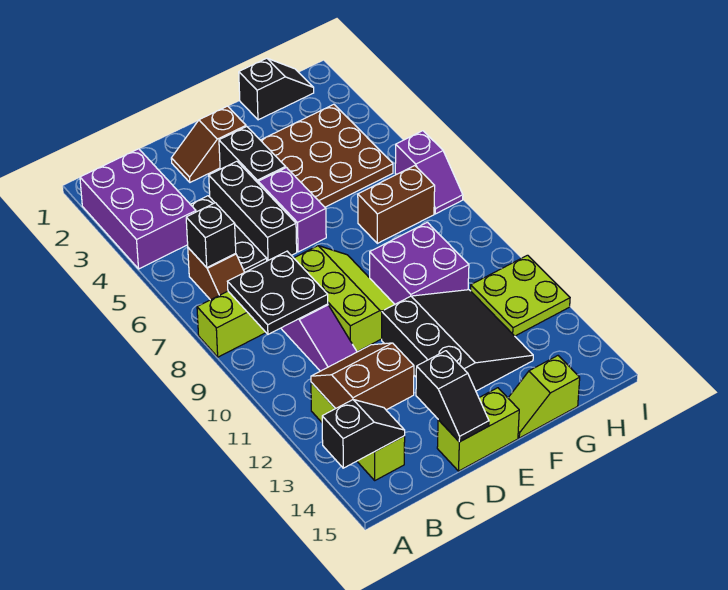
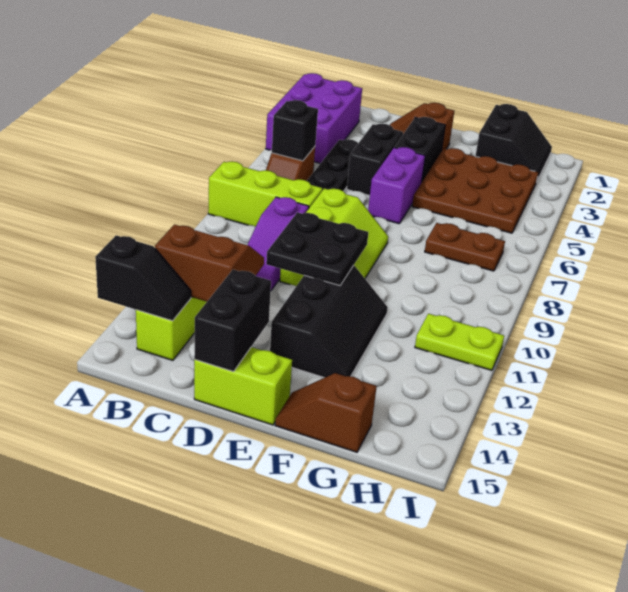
black plate B8:C9 level 2 -> black plate D10:E11 level 2
black brick D4:D6 level 1 -> black brick D4:D5 level 1
black slope D14:D15 level 2 top 14 -> black brick D14:D15 level 2
black slope E11:G13 level 1 top E -> black slope E11:F13 level 1 top E
purple brick F9:G10 level 1 -> none
lime slope F15:G15 level 1 top G -> brown slope F15:G15 level 1 top G
black slope G1:H1 level 1 top G -> black slope G1:H2 level 1 top G
brown brick G7:H7 level 1 -> brown plate G7:H7 level 1
lime plate H11:I12 level 1 -> lime plate H11:I11 level 1
purple slope I6:I7 level 1 top 6 -> none

